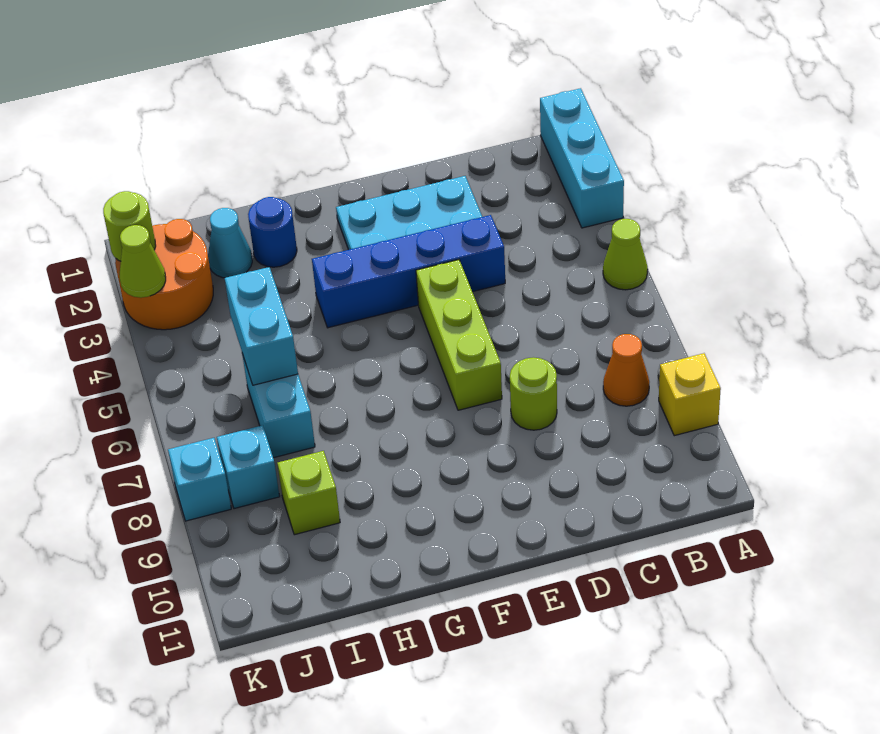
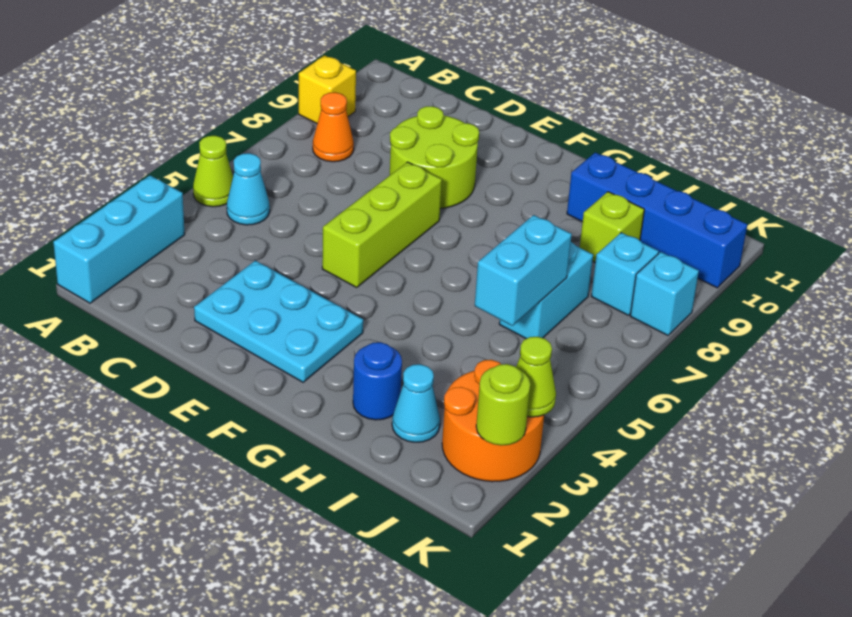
none -> cyan cone B5 level 1
blue brick D4:G4 level 1 -> blue brick H10:K10 level 1
lime round brick D8 level 1 -> lime round brick D8:E9 level 1

